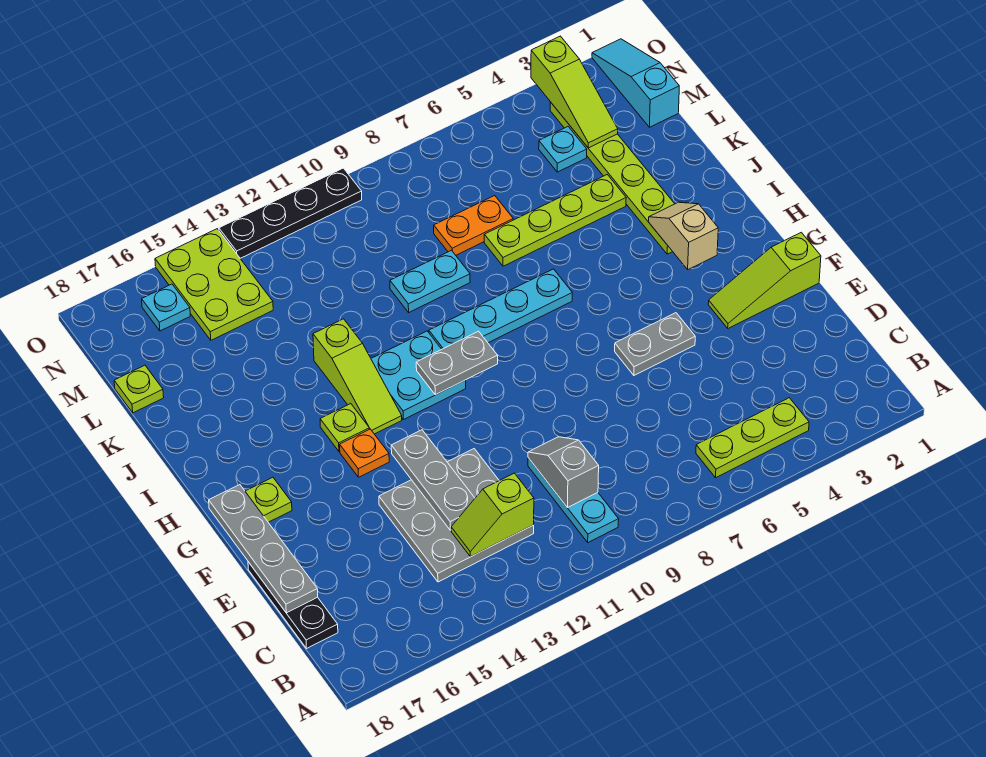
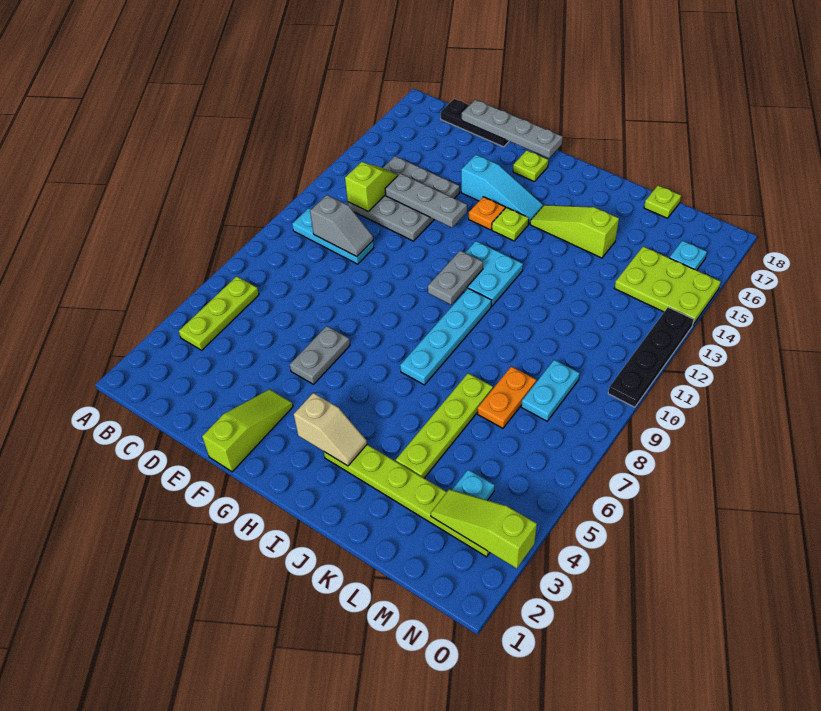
lime slope H13:J13 level 1 top J -> lime slope I15:K15 level 1 top K
cyan plate K9:K10 level 1 -> cyan plate M8:M9 level 1
cyan slope M1:O1 level 1 top M -> cyan slope F15:H15 level 1 top F

